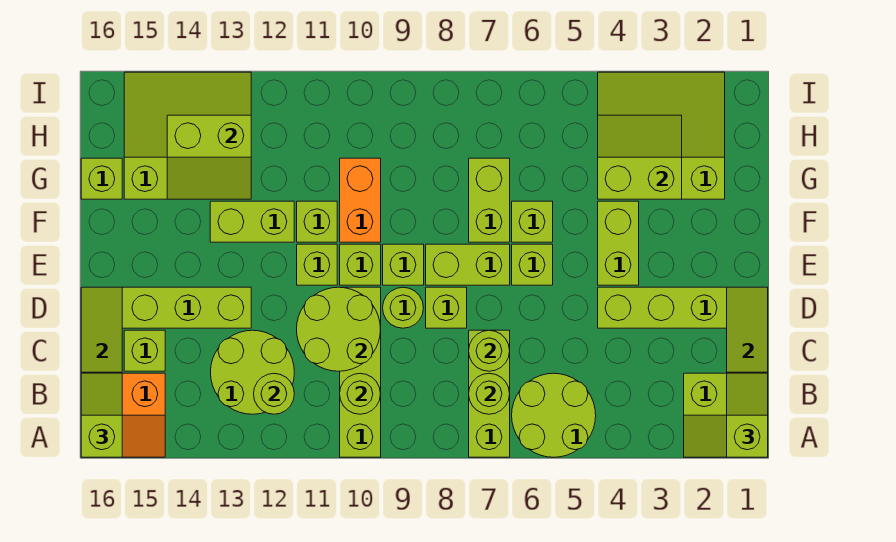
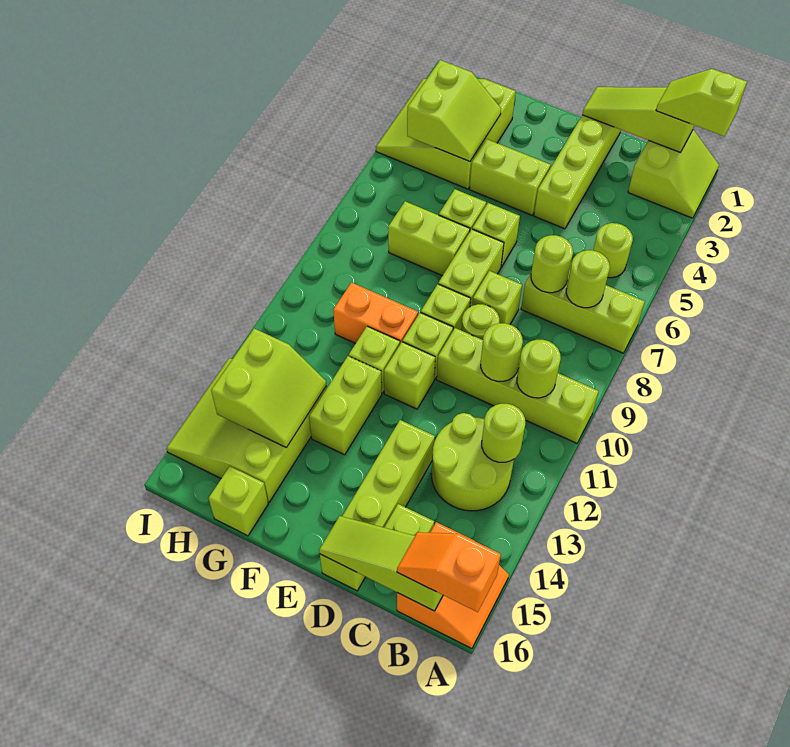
lime round brick A5:B6 level 1 -> lime round brick B5 level 1
lime slope A16:B16 level 3 top A -> orange slope A16:B16 level 3 top A
lime round brick C10:D11 level 2 -> lime round brick C10 level 2
lime slope G3:H4 level 2 top G -> lime slope G3:H4 level 2 top H

